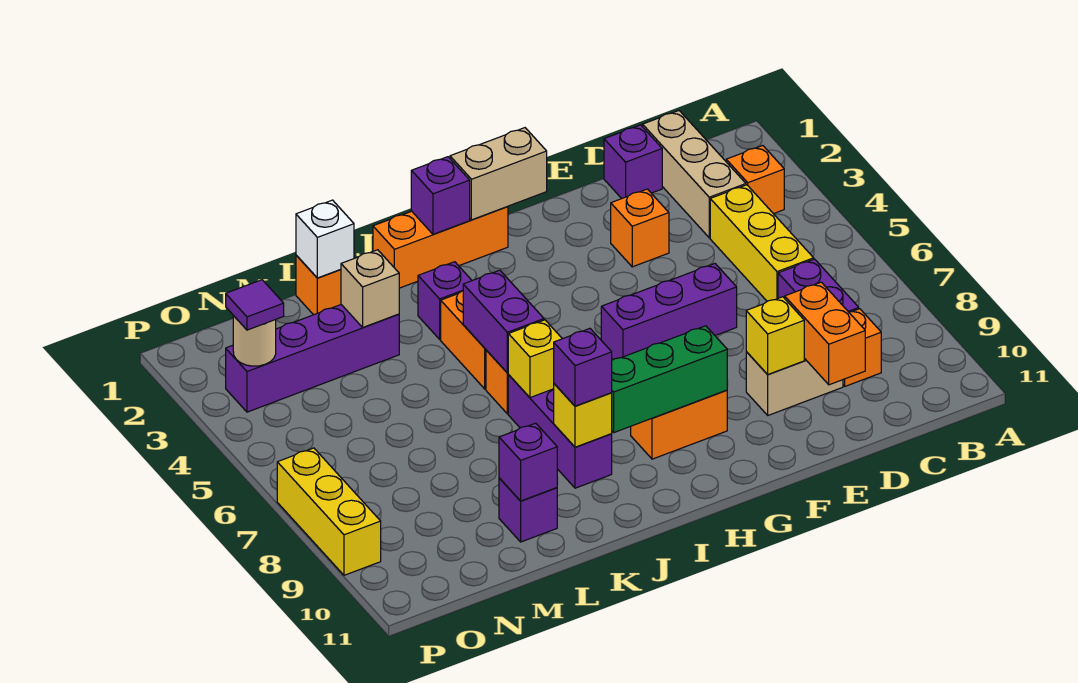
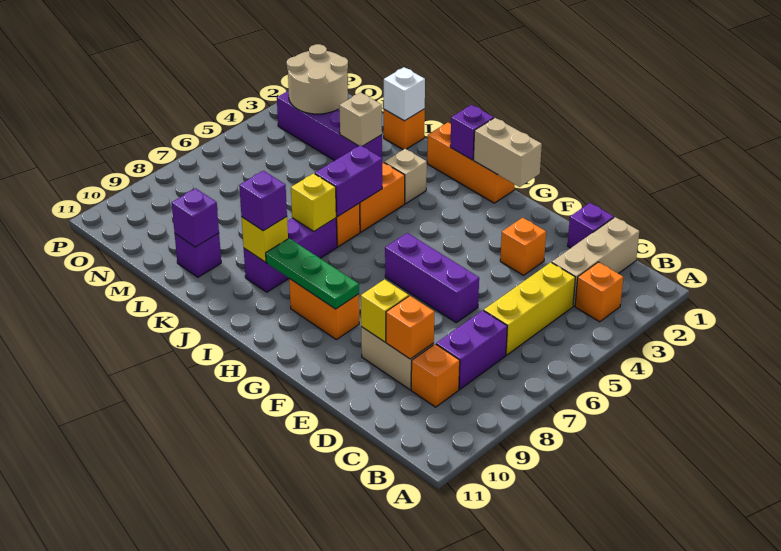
orange brick D9:D10 level 2 -> orange brick D9 level 2
green brick G9:I9 level 2 -> green plate G9:I9 level 2
purple brick J3 level 1 -> tan brick J3 level 1
tan round brick O3 level 2 -> tan round brick N2:O3 level 2
purple tile O3 level 3 -> none
yellow brick P7:P9 level 1 -> none

